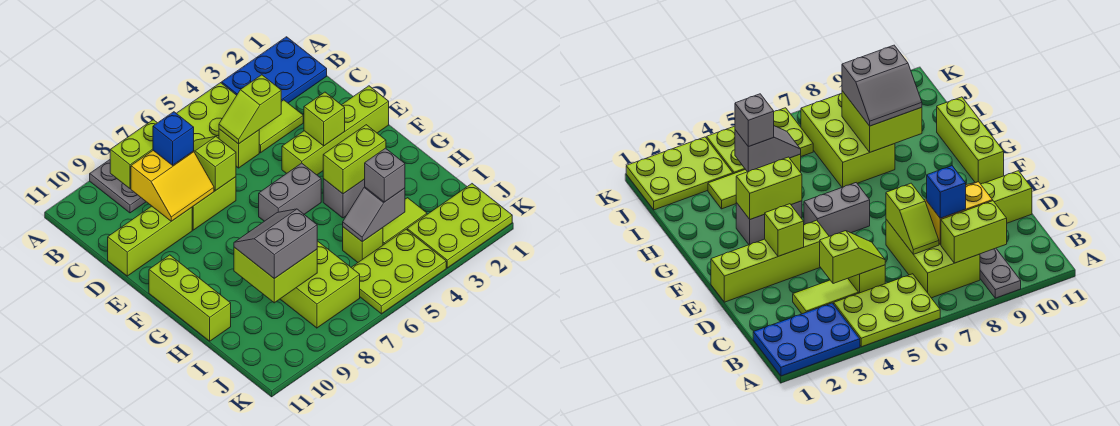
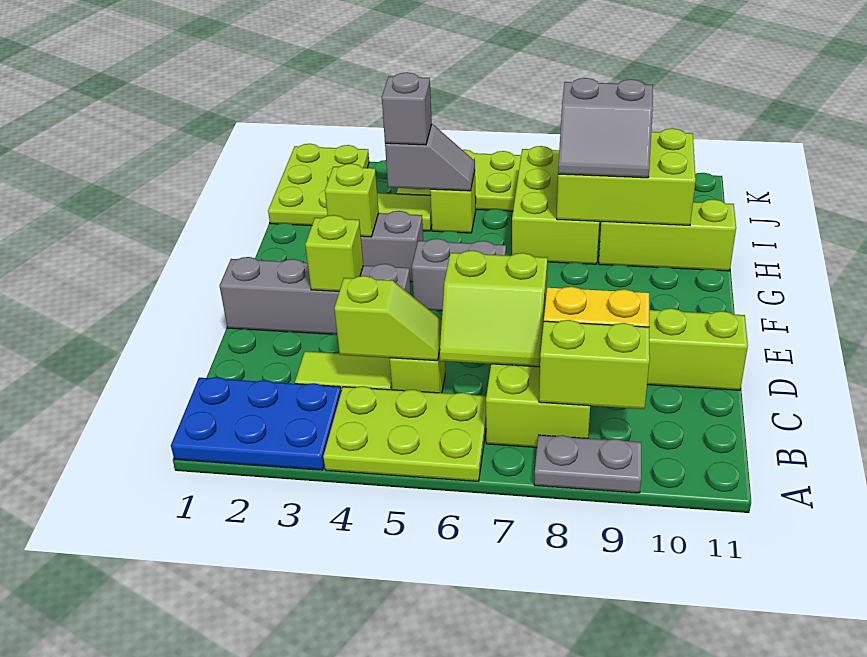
grey plate A9:B9 level 1 -> grey plate A8:A9 level 1
lime slope C7:D7 level 2 top D -> lime slope C6:D7 level 2 top D
blue brick C8 level 3 -> none
lime brick E1:E4 level 1 -> grey brick E1:E4 level 1
lime brick F11:H11 level 1 -> lime brick H9:H11 level 1
lime brick G3:G4 level 2 -> lime brick G3 level 2
lime brick H8:I9 level 2 -> lime brick H8:I10 level 2
lime plate J1:K3 level 1 -> lime plate I1:K2 level 1

